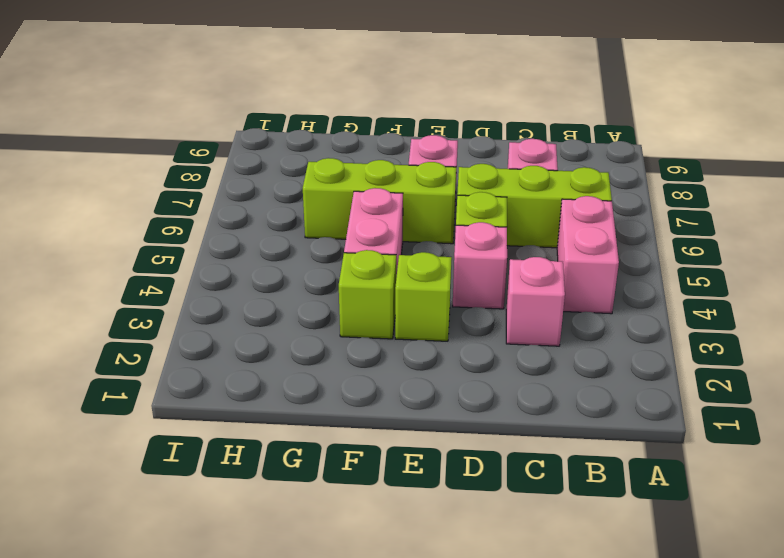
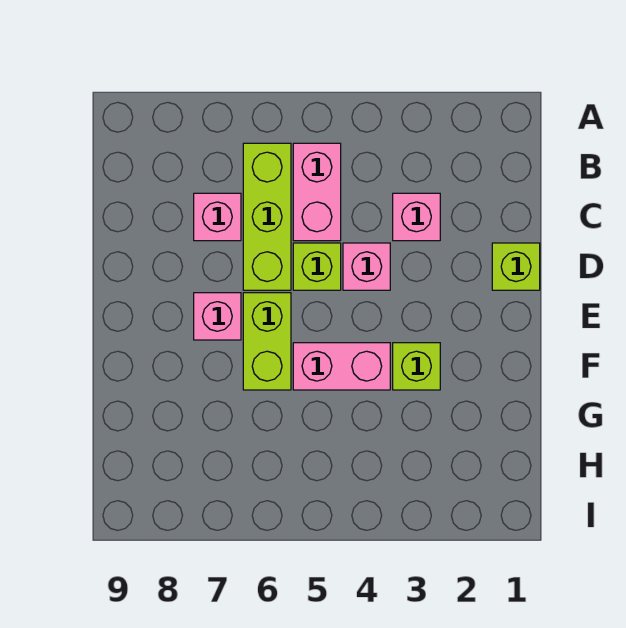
pink brick B4:B5 level 1 -> pink brick B5:C5 level 1
lime brick E3 level 1 -> lime brick D1 level 1
lime brick E6:G6 level 1 -> lime brick E6:F6 level 1

